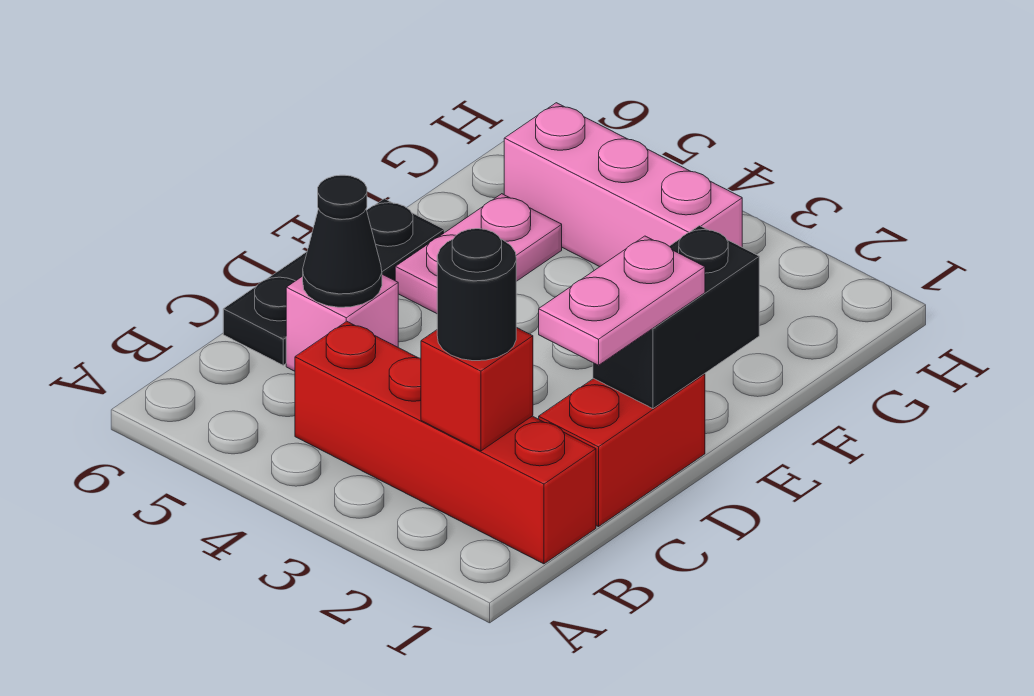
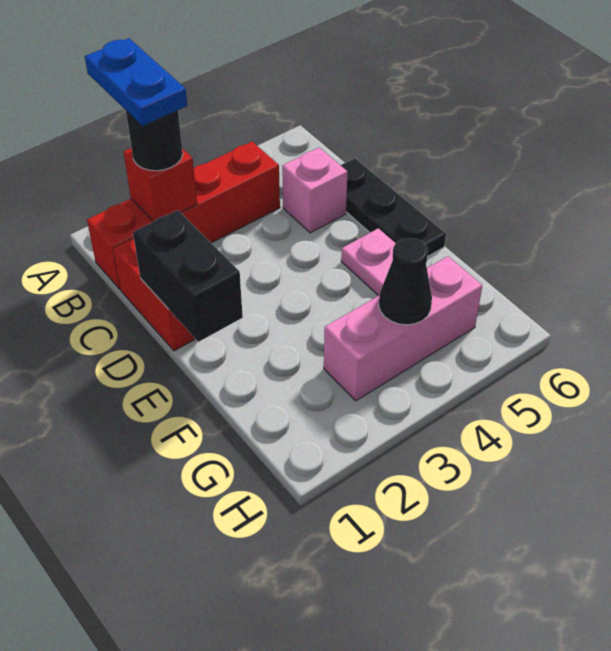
none -> blue plate A2:B2 level 4
pink plate C1:D1 level 3 -> none
black cone C5 level 2 -> black cone G4 level 2

